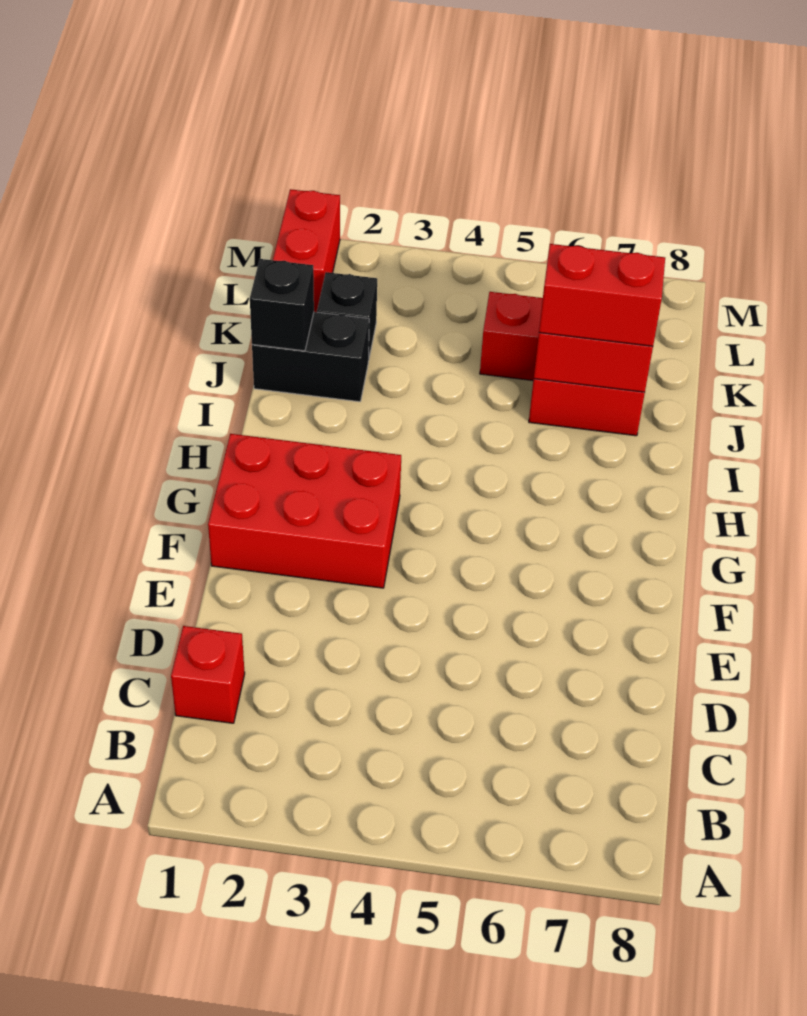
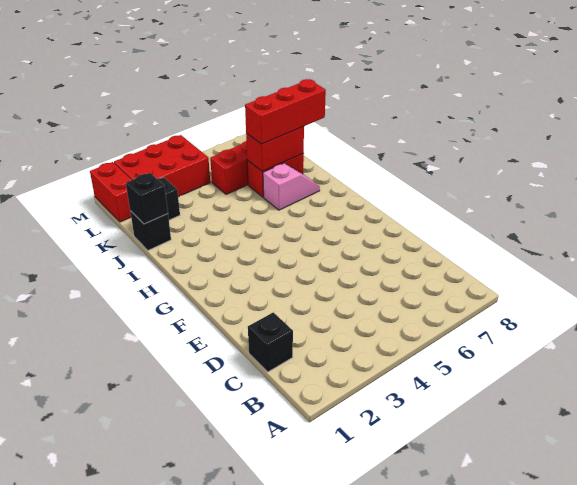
red brick C1 level 1 -> black brick C1 level 1
red brick F1:G3 level 1 -> red brick L2:M4 level 1
none -> pink slope I6:I7 level 1 top 6
black brick J1:J2 level 1 -> black brick J1 level 1
red brick J6:J7 level 3 -> red brick J6:J8 level 3

